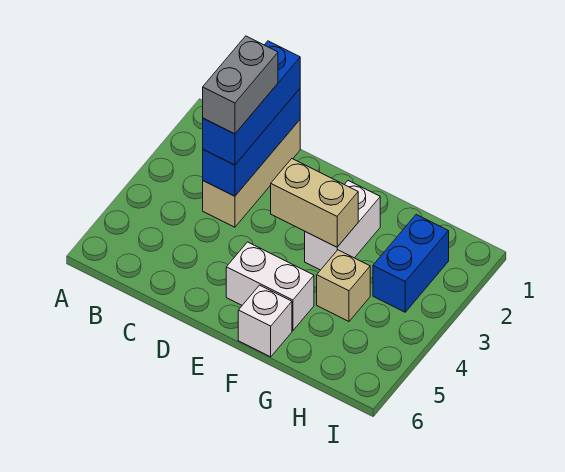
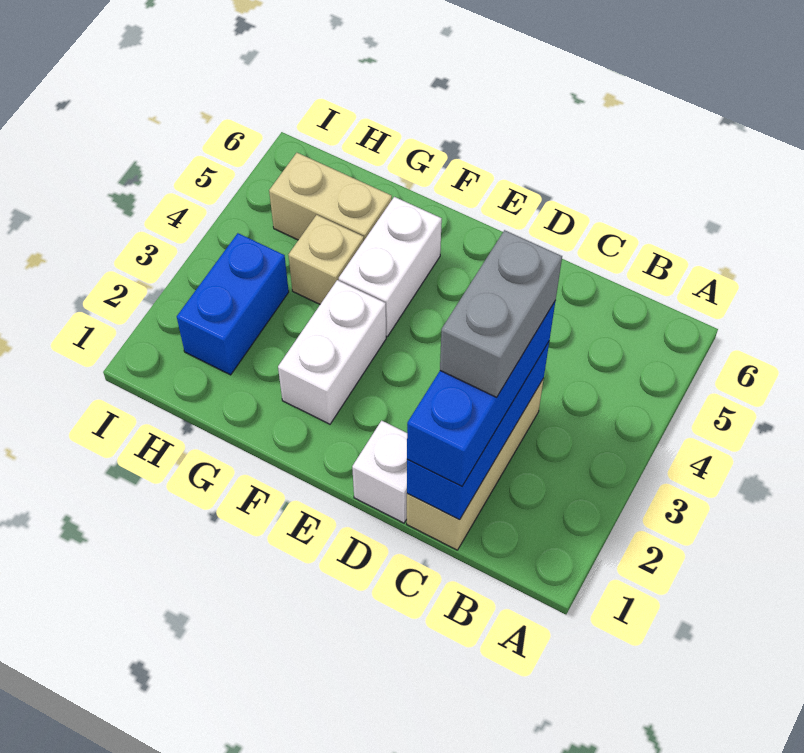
tan brick E3:F3 level 2 -> tan brick G5:H5 level 1
white brick E5:F5 level 1 -> white brick F4:F5 level 1
white brick F6 level 1 -> white brick D1 level 1

